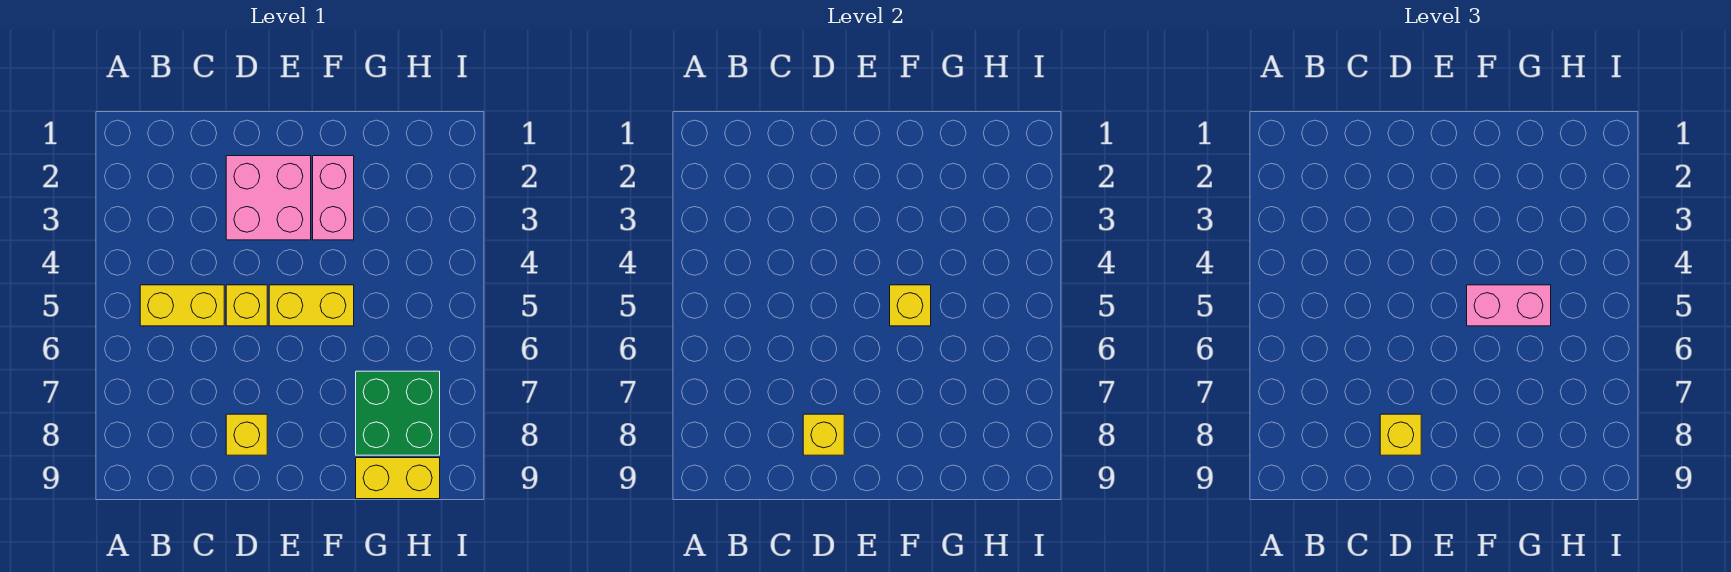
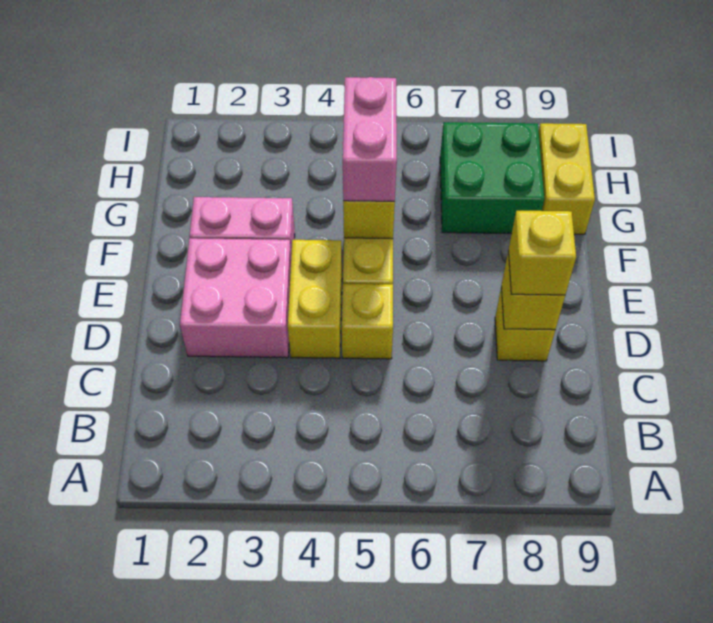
yellow brick B5:C5 level 1 -> yellow brick D4:E4 level 1

